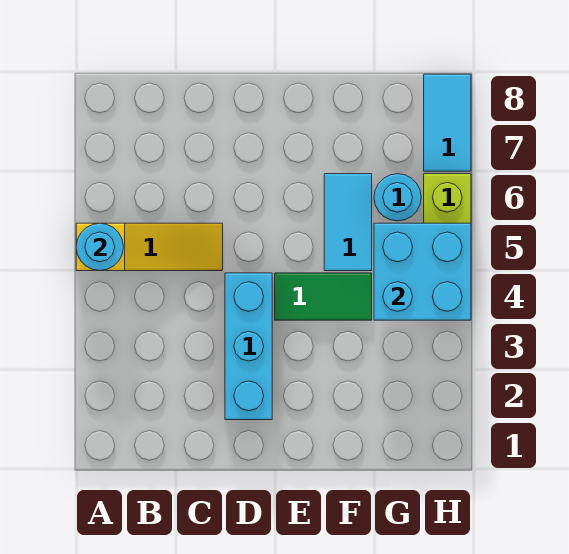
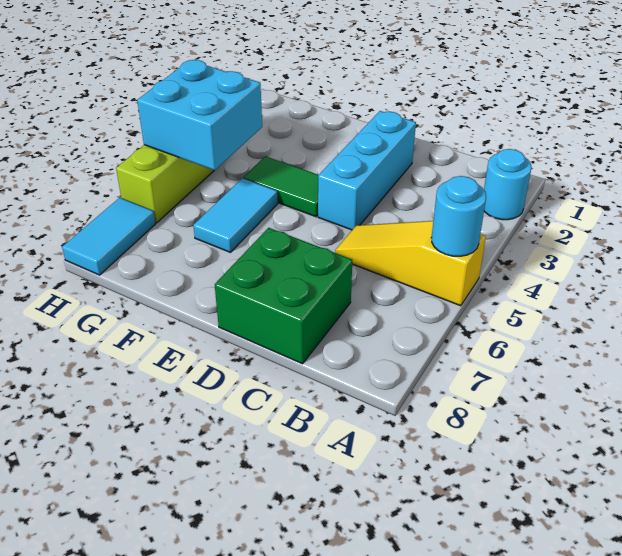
none -> green brick C7:D8 level 1
cyan round brick G6 level 1 -> cyan round brick A2 level 1

